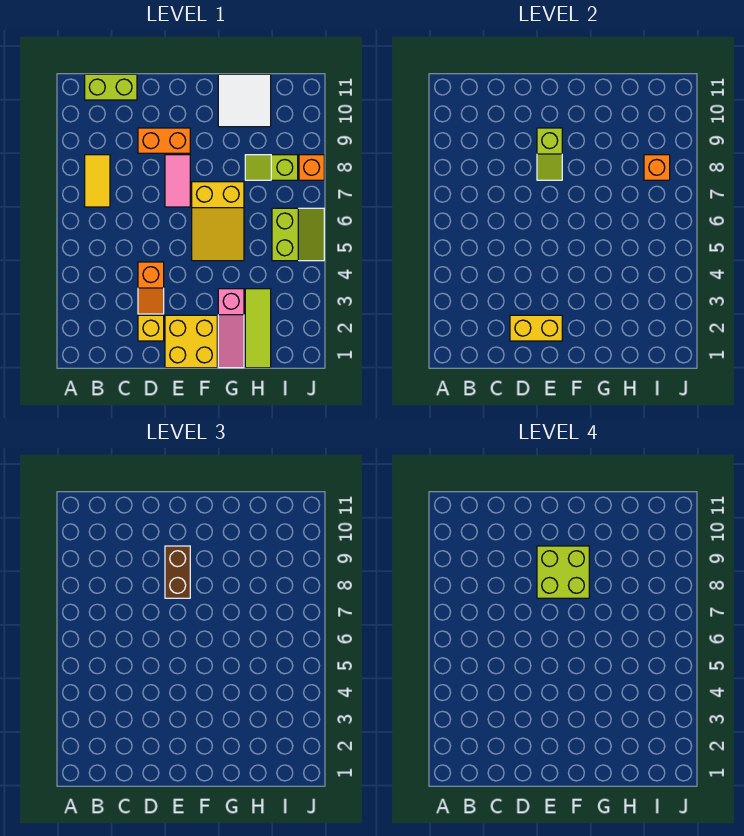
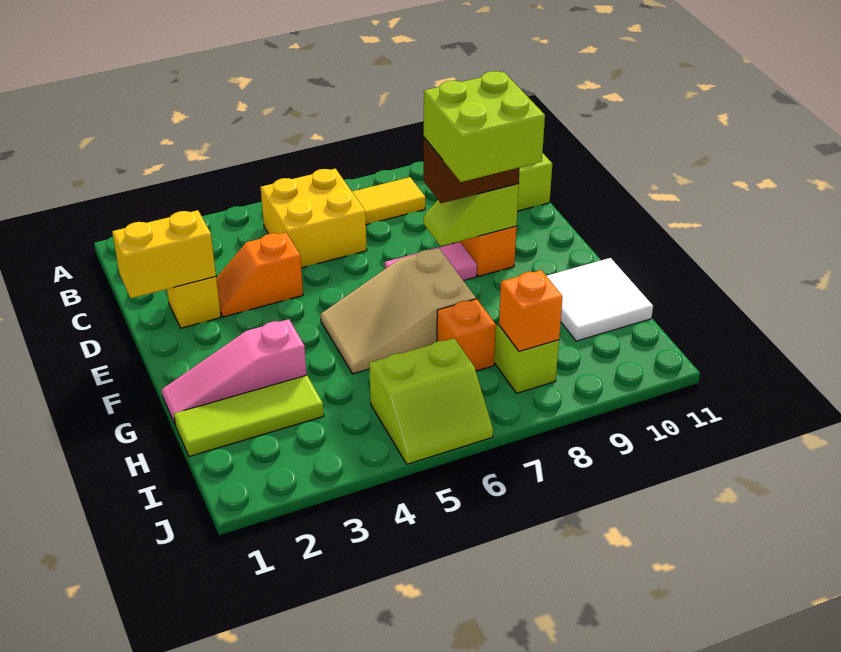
yellow brick D2:E2 level 2 -> yellow brick D1:D2 level 2
yellow brick E1:F2 level 1 -> yellow brick B5:C6 level 1
yellow slope F5:G7 level 1 top 7 -> tan slope F5:G7 level 1 top 7
orange brick J8 level 1 -> orange brick H7 level 1

